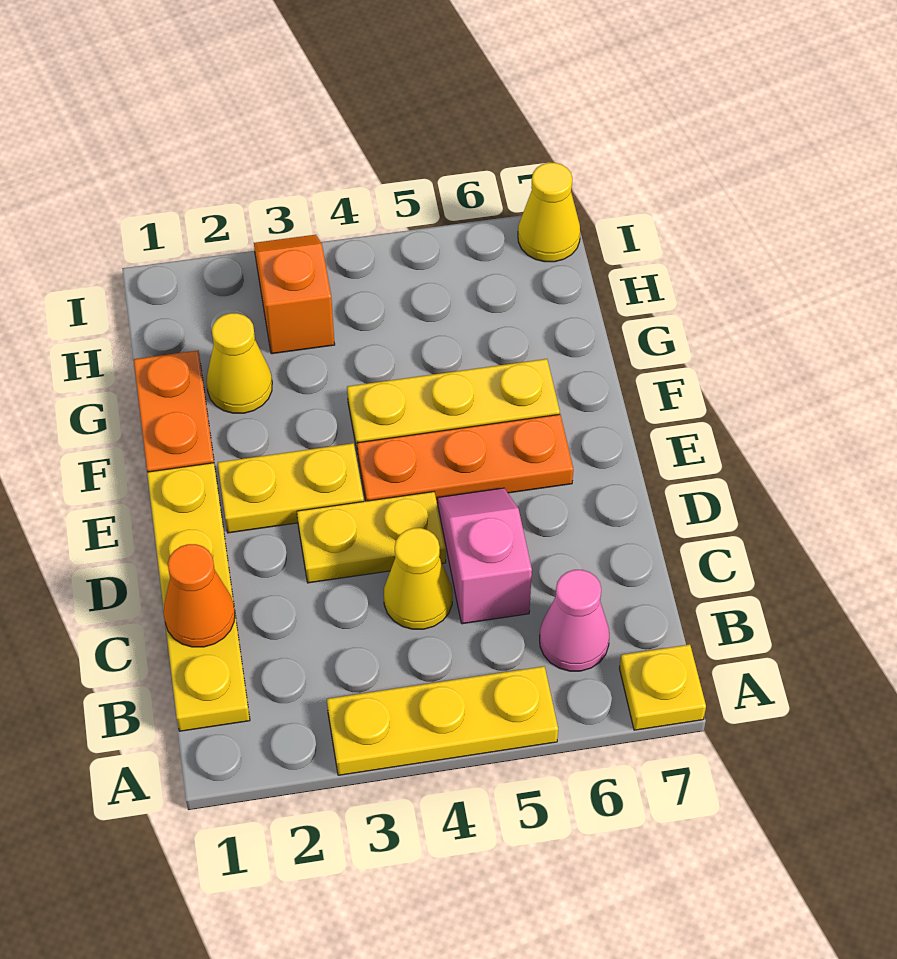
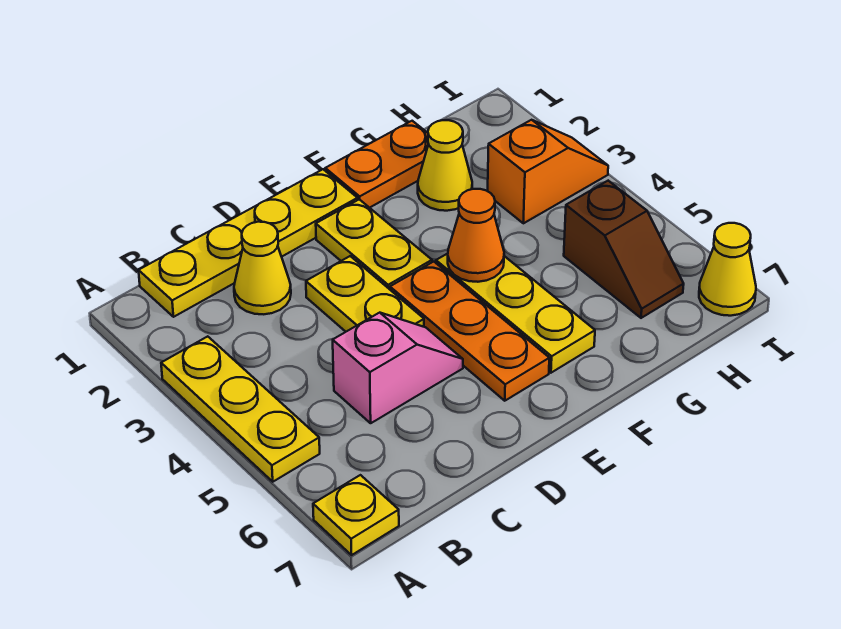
pink cone B6 level 1 -> none
orange cone C1 level 2 -> orange cone F4 level 2
yellow cone C4 level 1 -> yellow cone C2 level 1
none -> brown slope H5:H6 level 1 top 5

